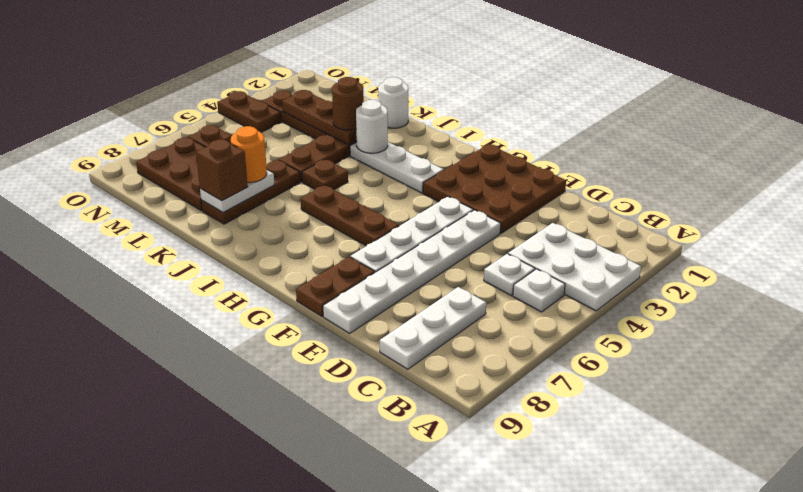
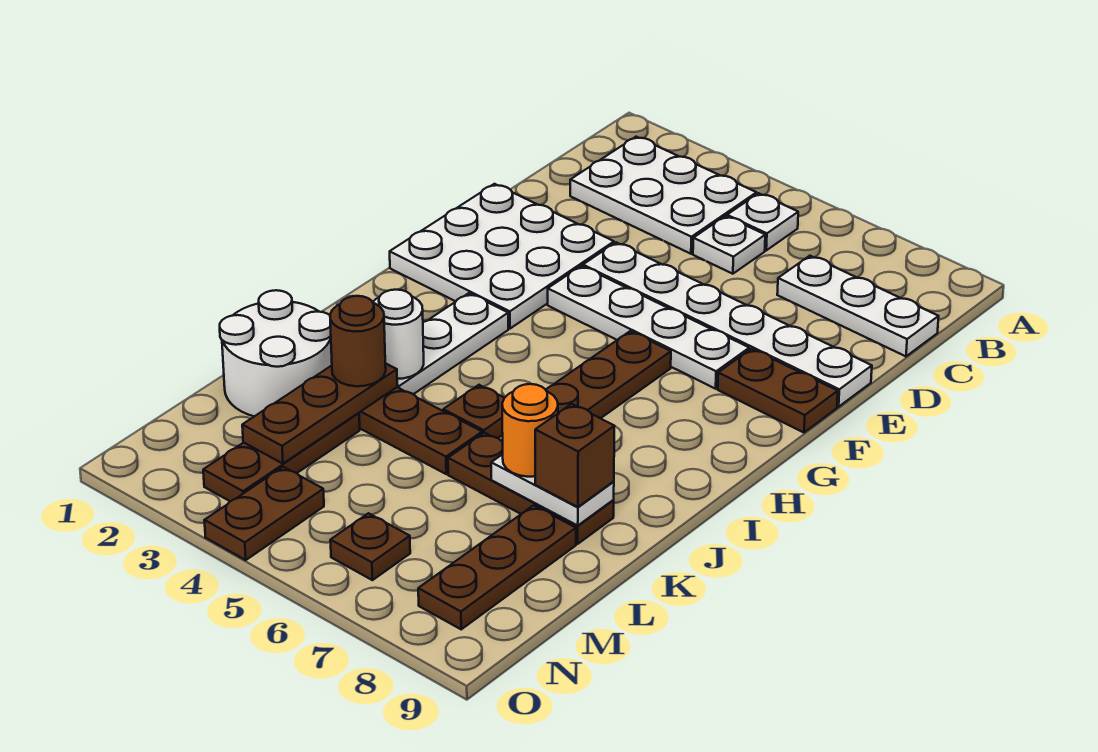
white plate A3:C4 level 1 -> white plate B2:C4 level 1
brown plate E1:G3 level 1 -> white plate E1:G3 level 1
white round brick K1 level 1 -> white round brick K1:L2 level 1
brown plate L7:N8 level 1 -> brown plate L8:N8 level 1

